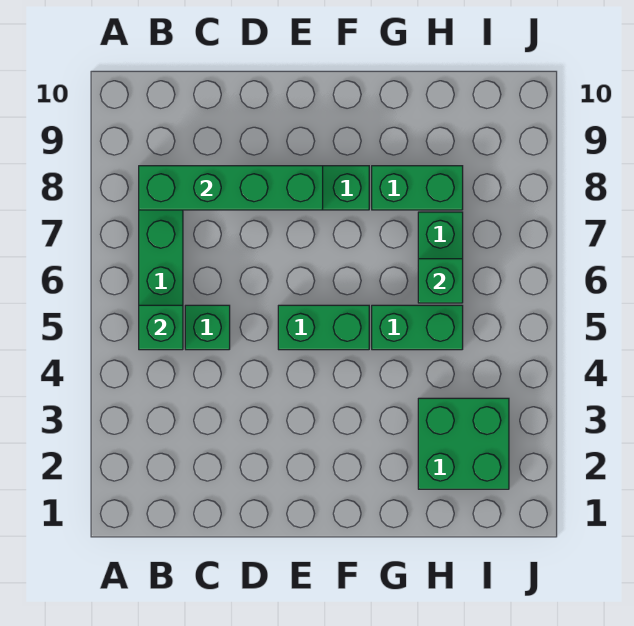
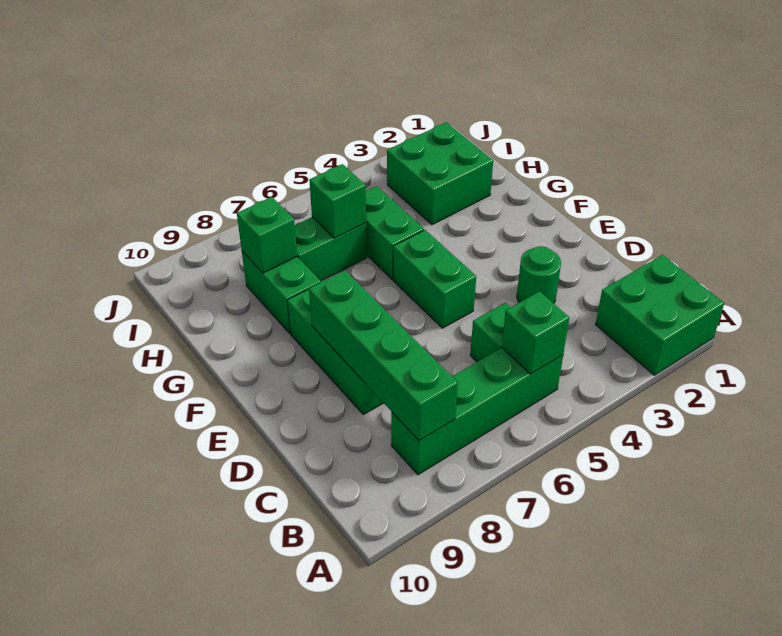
none -> green brick A1:B2 level 1
none -> green round brick D3 level 1
none -> green brick H8 level 2

